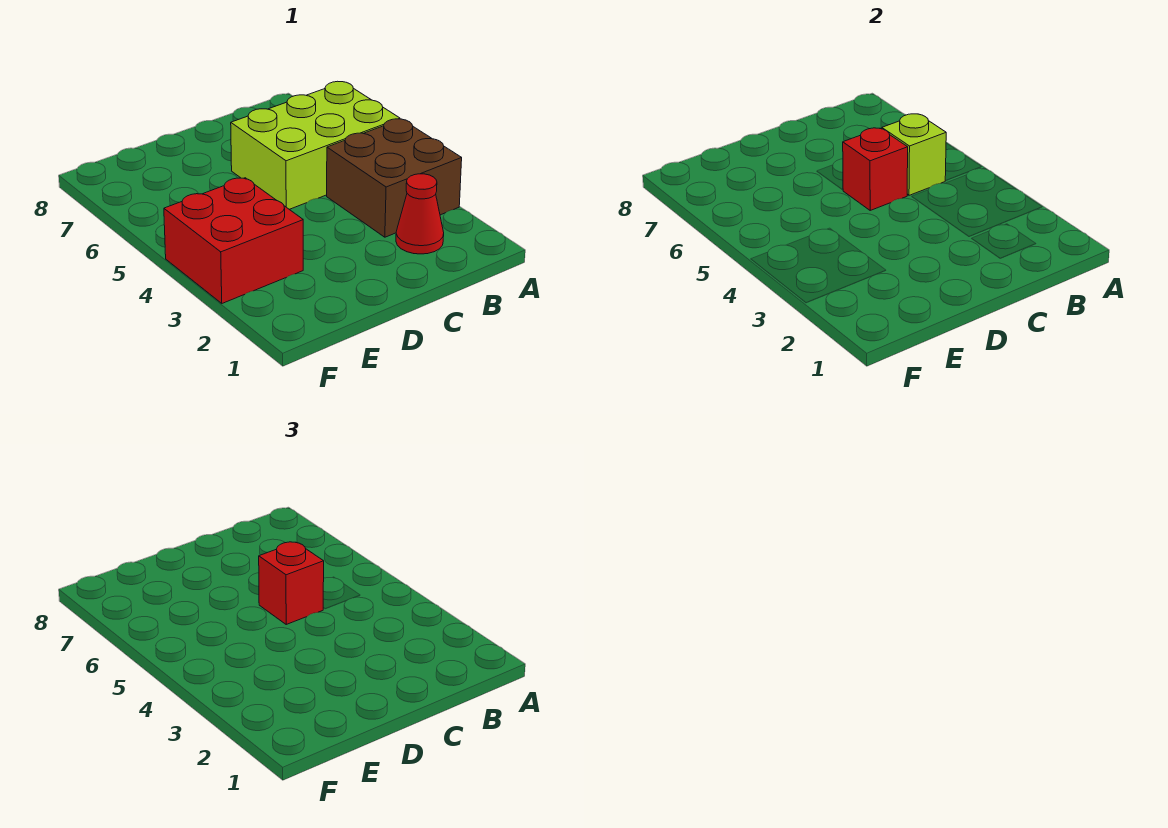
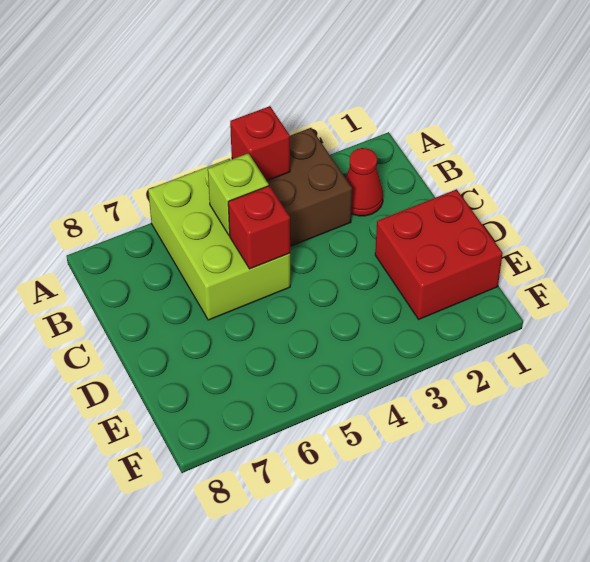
red brick C5 level 3 -> red brick A4 level 2
red brick E3:F4 level 1 -> red brick D1:E2 level 1

